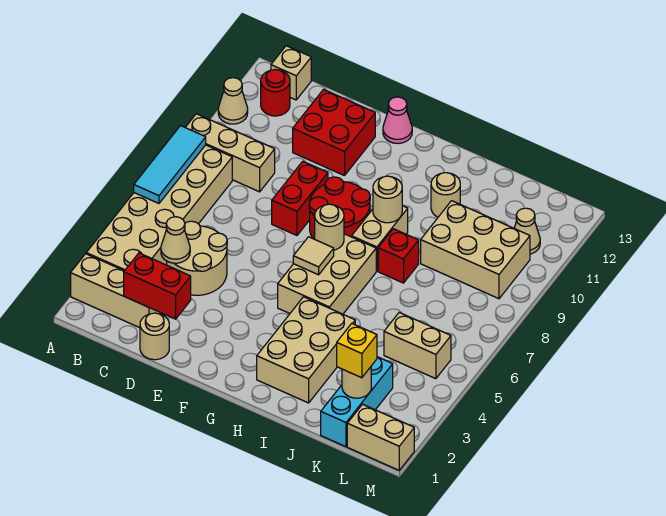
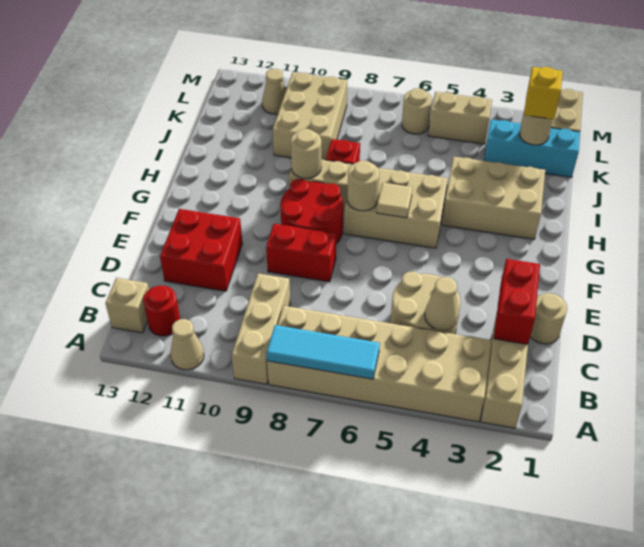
pink cone F13 level 1 -> none
tan round brick I11 level 1 -> tan round brick L6 level 1
tan brick K5:L5 level 1 -> tan brick L4:L5 level 1

